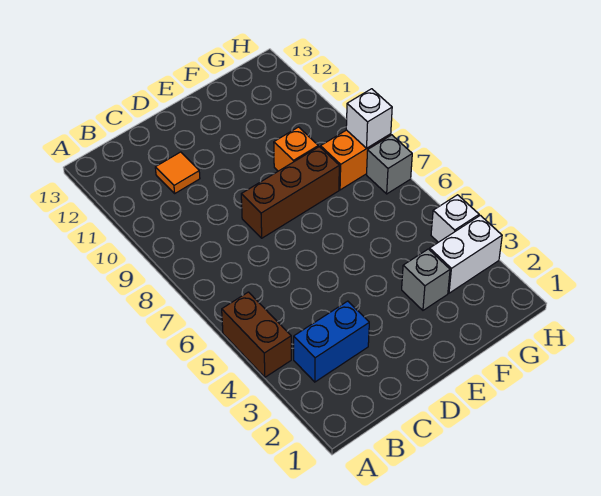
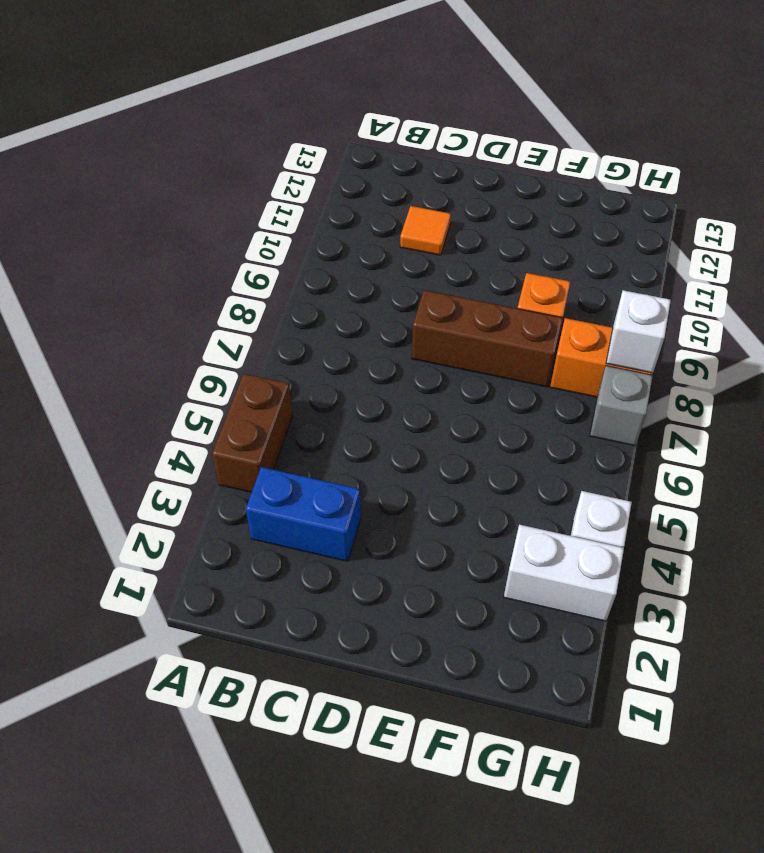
grey brick F3 level 1 -> none

